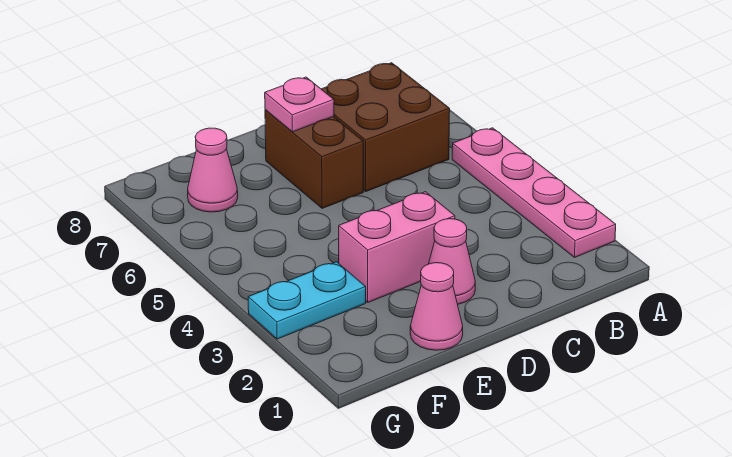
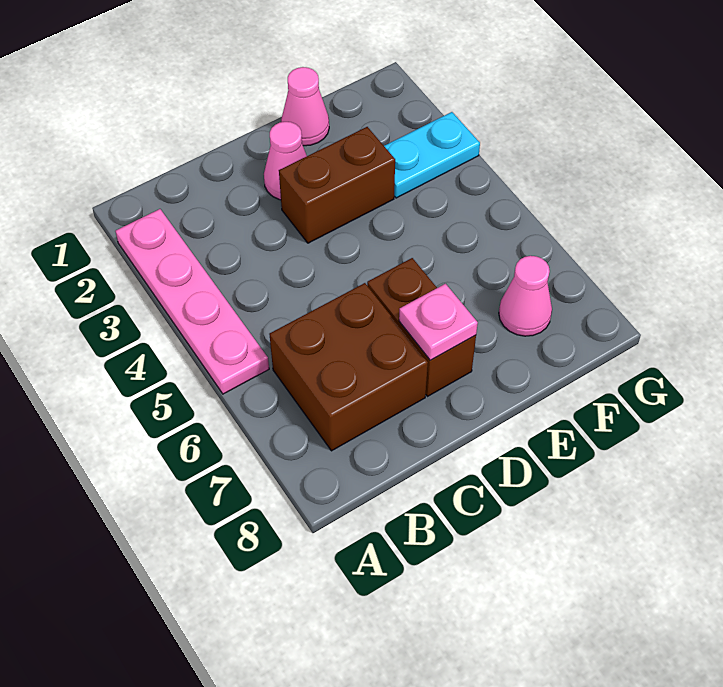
pink brick D3:E3 level 1 -> brown brick D3:E3 level 1

